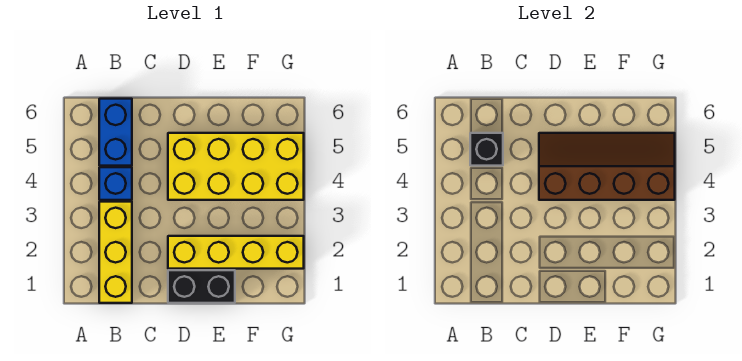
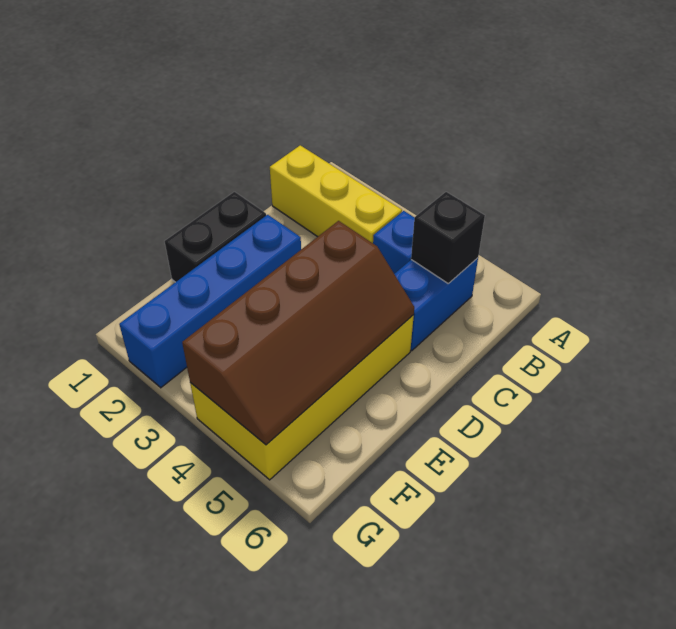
blue brick B5:B6 level 1 -> blue brick B5:C5 level 1
yellow brick D2:G2 level 1 -> blue brick D2:G2 level 1

